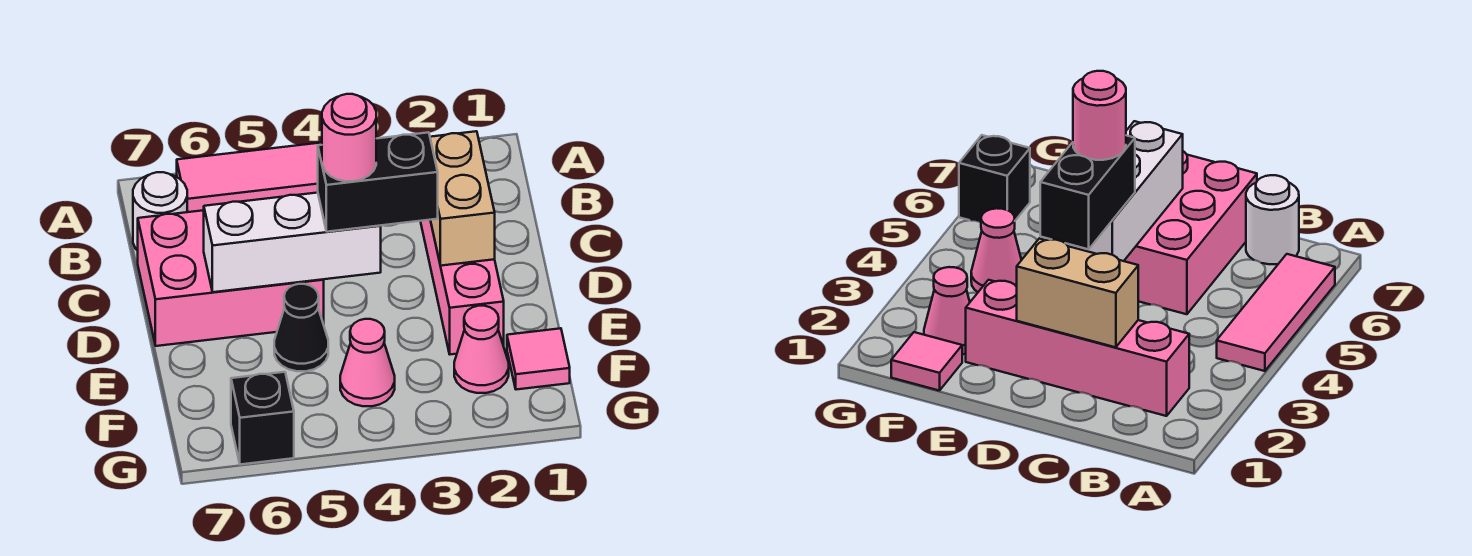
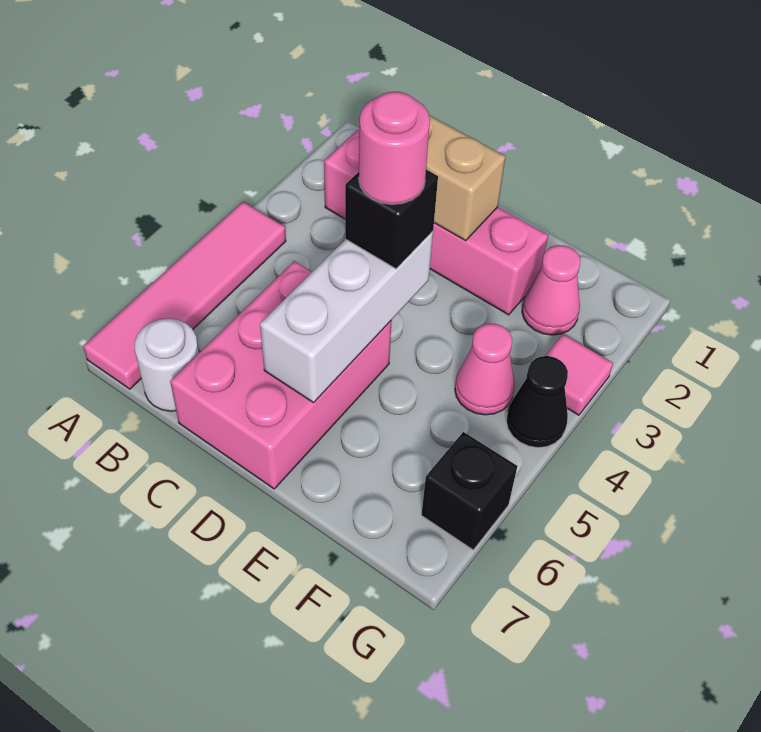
pink tile A4:A6 level 1 -> pink tile A4:A7 level 1
black brick D3:D4 level 3 -> black brick D4 level 3
black cone E5 level 1 -> black cone G4 level 1
pink tile F1 level 1 -> pink tile G3 level 1

